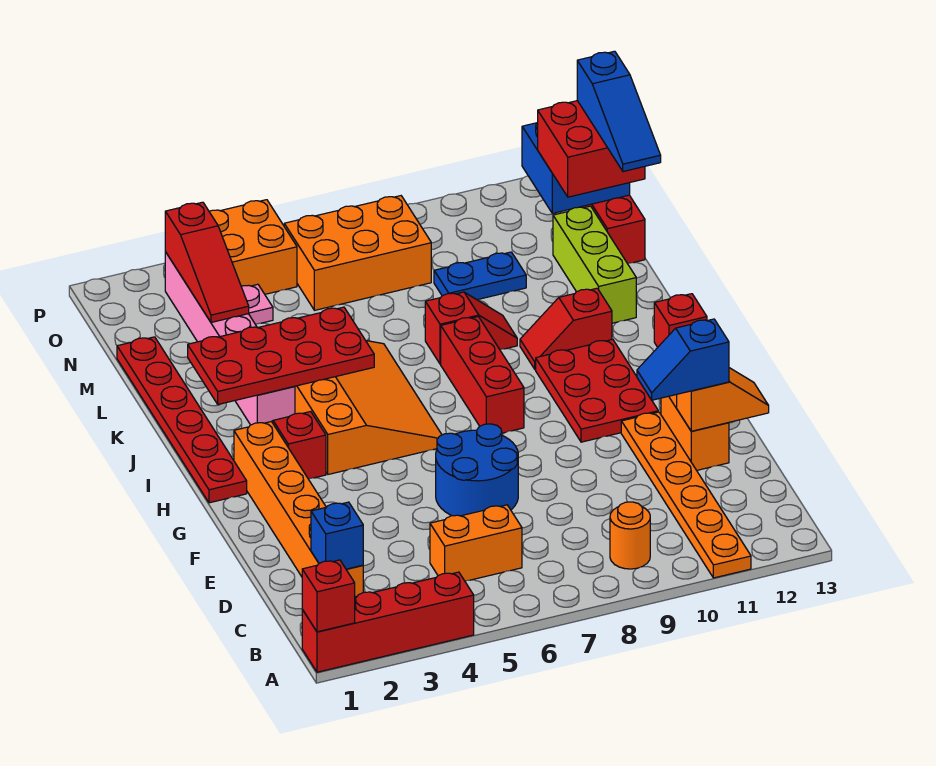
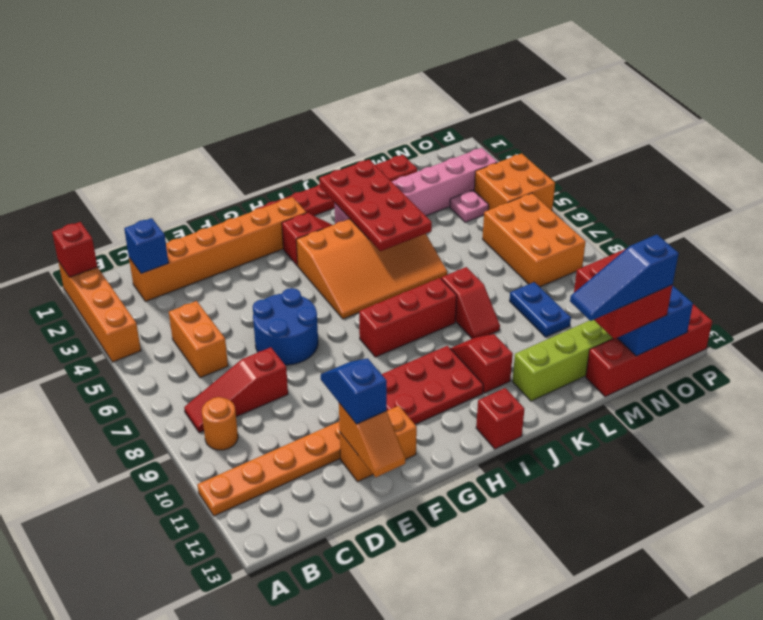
red brick A1:A4 level 1 -> orange brick A1:A4 level 1
red slope M3:O3 level 2 top O -> red slope B8:D8 level 1 top D

